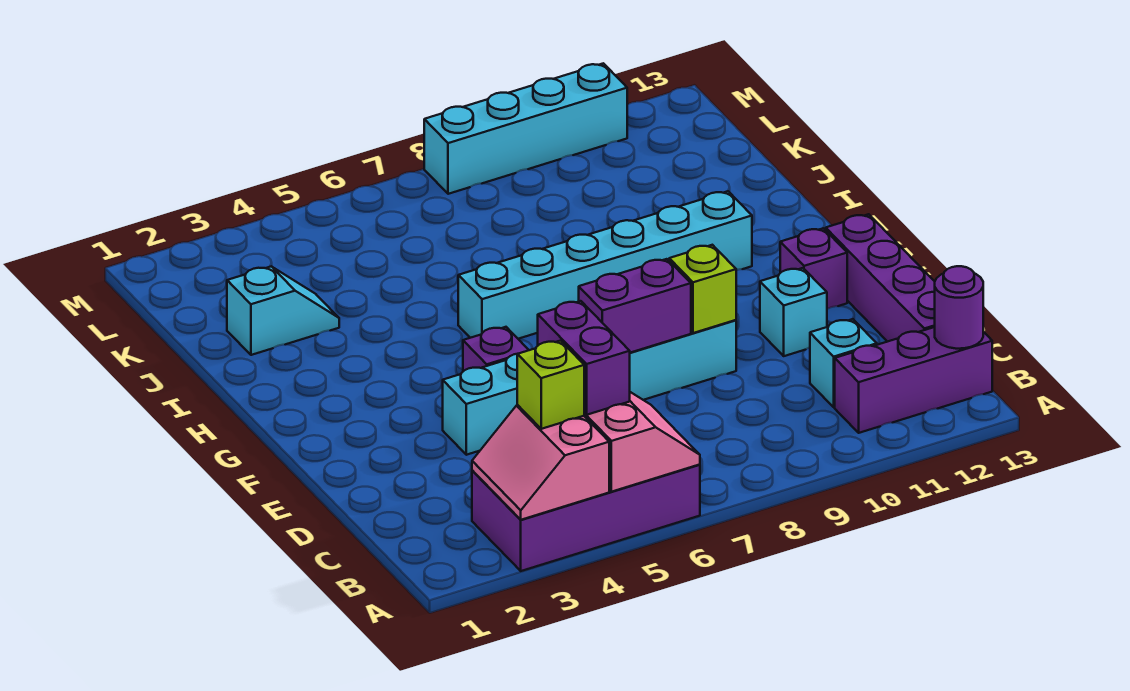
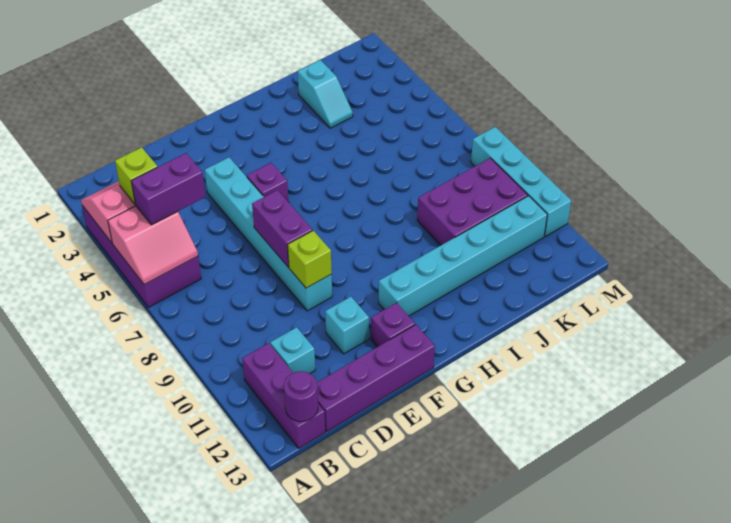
cyan brick H6:H11 level 1 -> cyan brick G11:L11 level 1
none -> purple brick J9:L10 level 1

